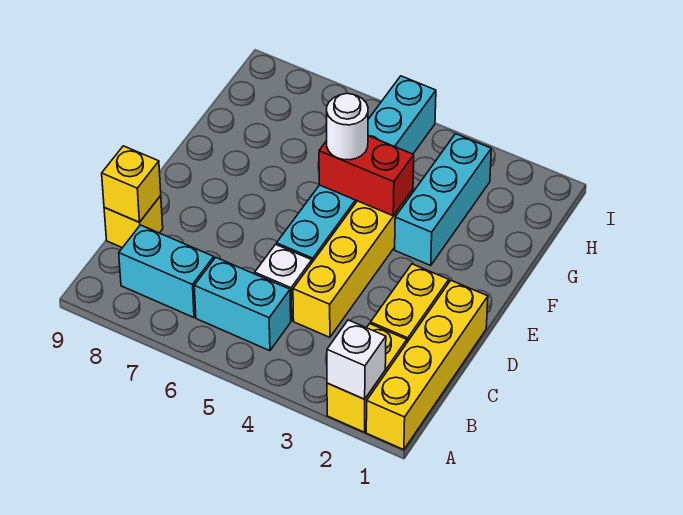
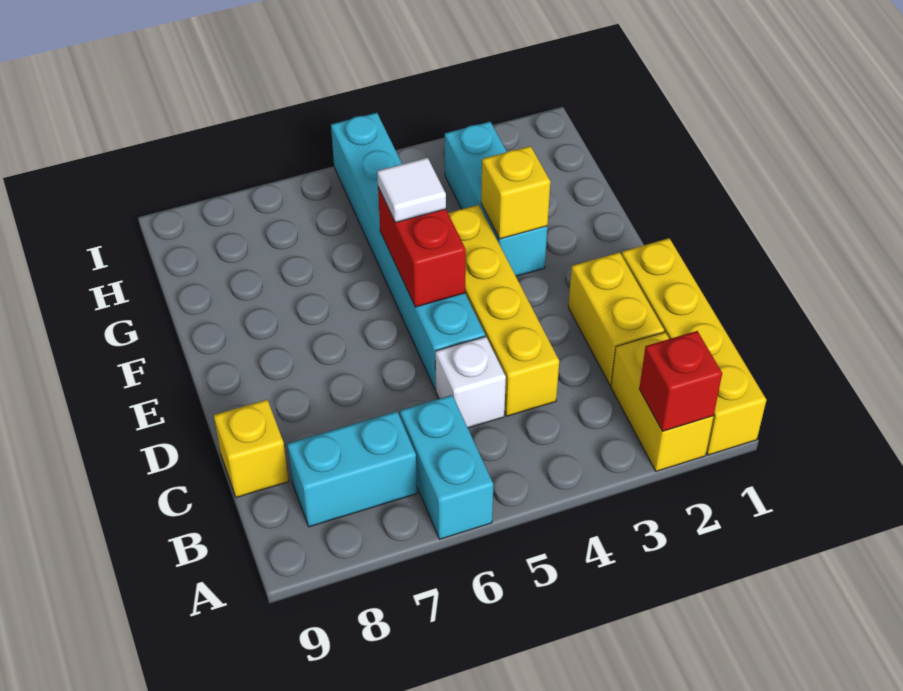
white brick A2 level 2 -> red brick A2 level 2
cyan brick B5:B6 level 1 -> cyan brick A6:B6 level 1
yellow brick C9 level 2 -> yellow brick F3 level 2
red brick F4:F5 level 2 -> red brick E5:F5 level 2
white round brick F5 level 3 -> white tile F5 level 3

